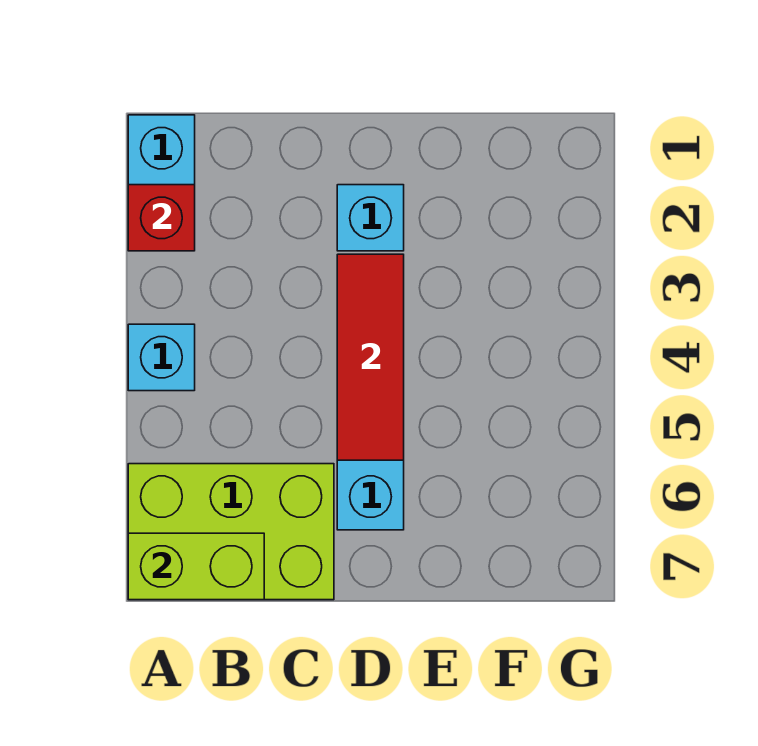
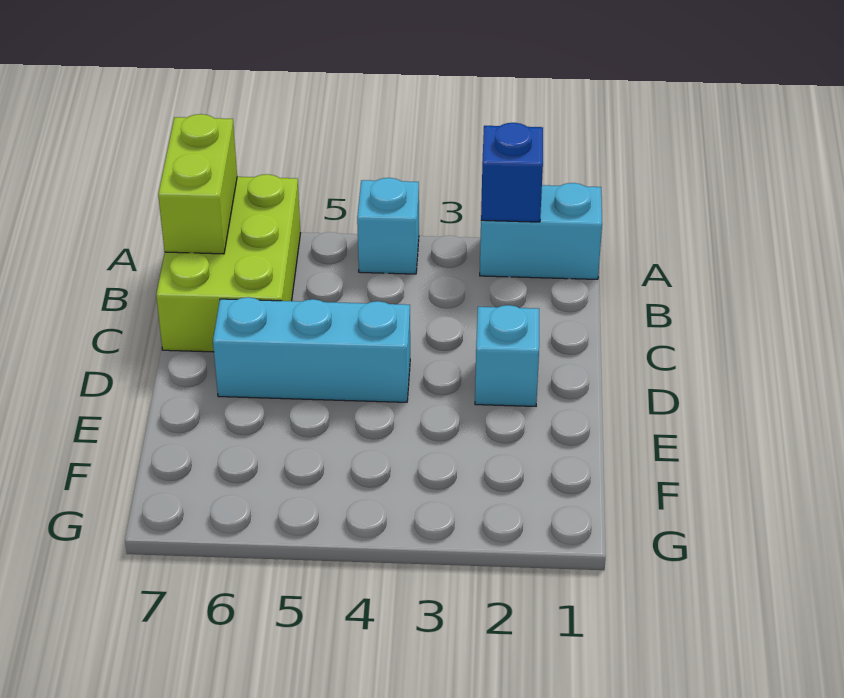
red brick A2 level 2 -> blue brick A2 level 2
red tile D3:D5 level 2 -> none

